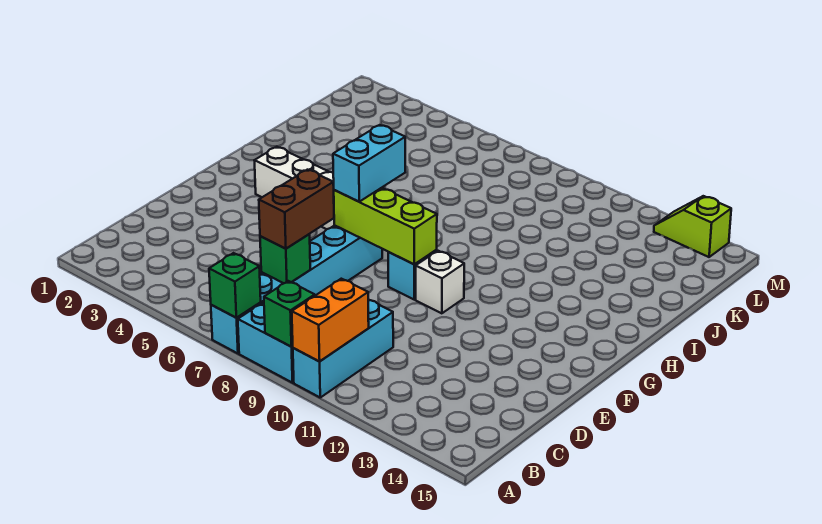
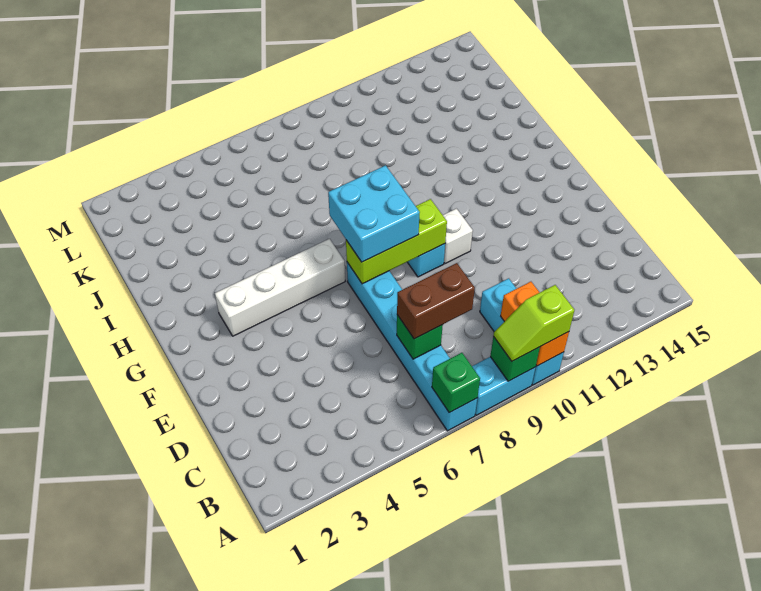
brown brick C7:D7 level 3 -> brown brick C7:C8 level 3
cyan brick F7:G7 level 3 -> cyan brick F7:G8 level 3
lime slope M13:M14 level 1 top 14 -> lime slope A9:A10 level 3 top 10

